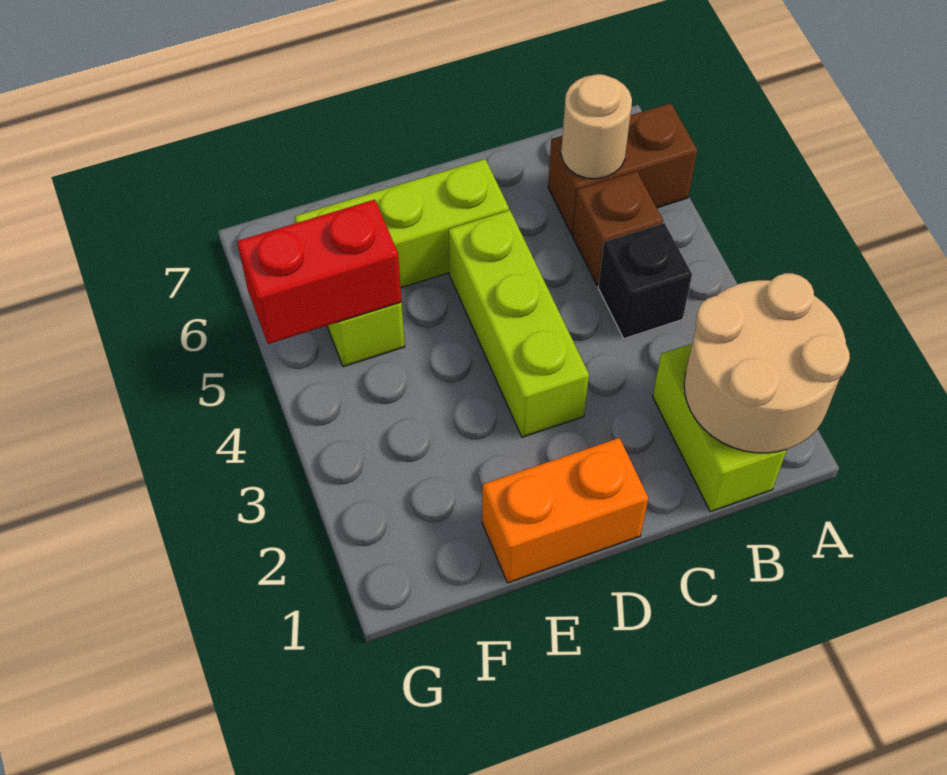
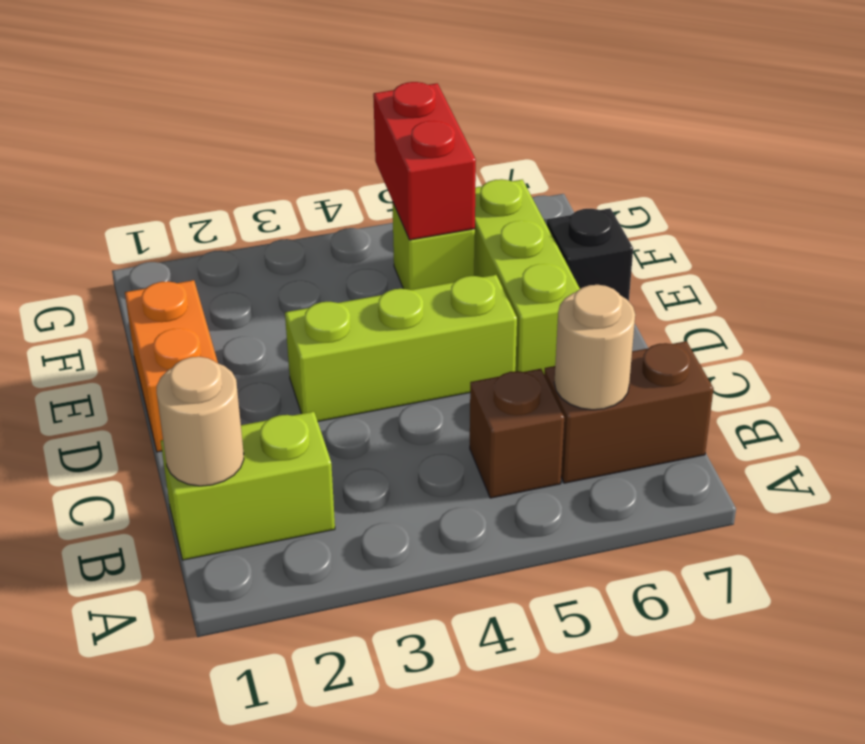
tan round brick A1:B2 level 2 -> tan round brick B1 level 2
brown brick A6:B6 level 1 -> brown brick B6:B7 level 1
black brick B4 level 1 -> black brick E7 level 1

